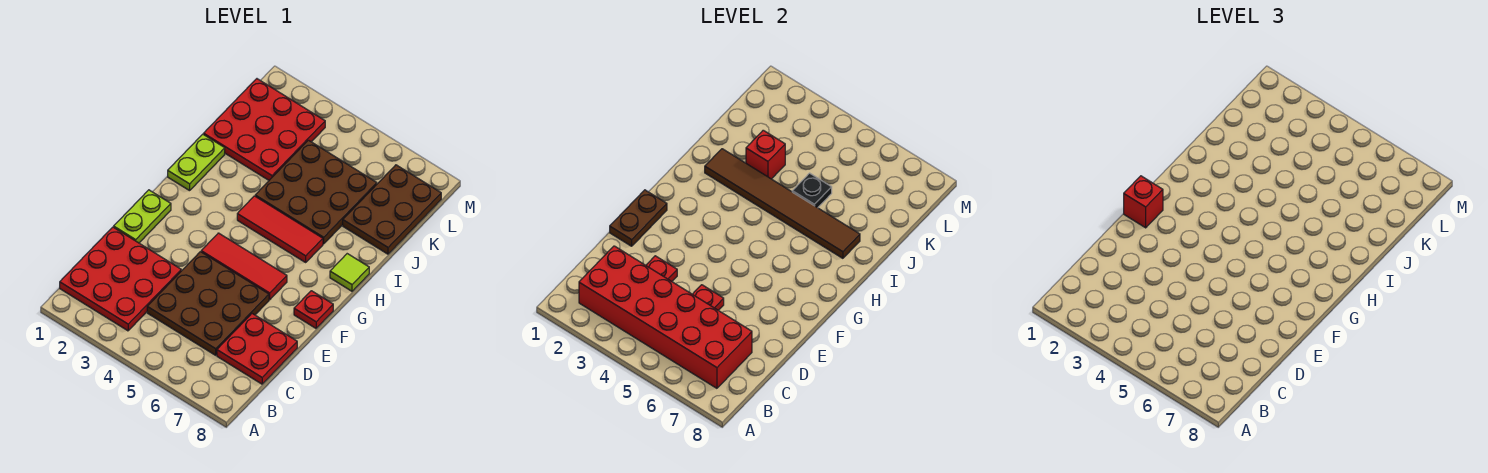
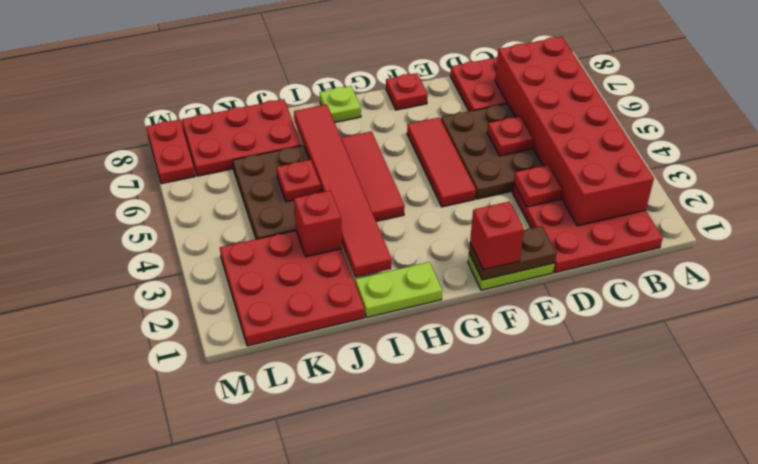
lime tile H8 level 1 -> lime plate H8 level 1
brown tile I2:I7 level 2 -> red tile I2:I7 level 2
black plate J5 level 2 -> red plate J5 level 2
brown plate J7:L8 level 1 -> red plate J7:L8 level 1
none -> red plate M7:M8 level 1

